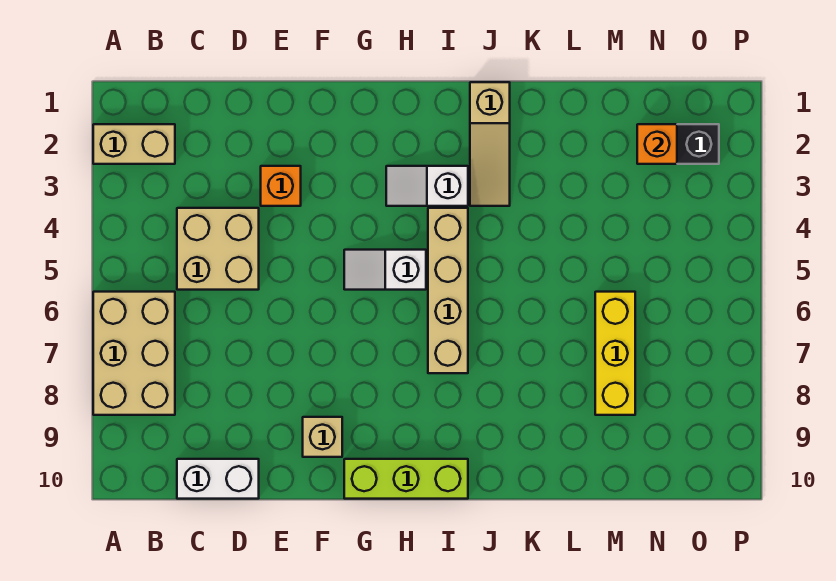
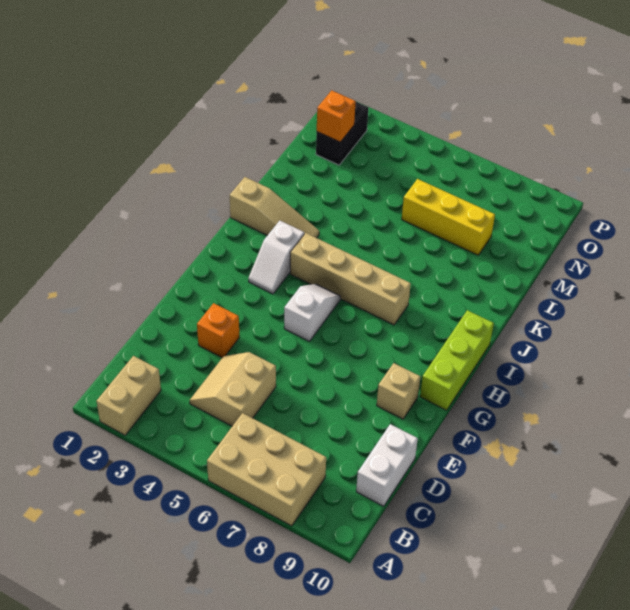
tan brick C4:D5 level 1 -> tan slope C4:D5 level 1 top 5
white slope G5:H5 level 1 top H -> white slope G5:H5 level 1 top G

